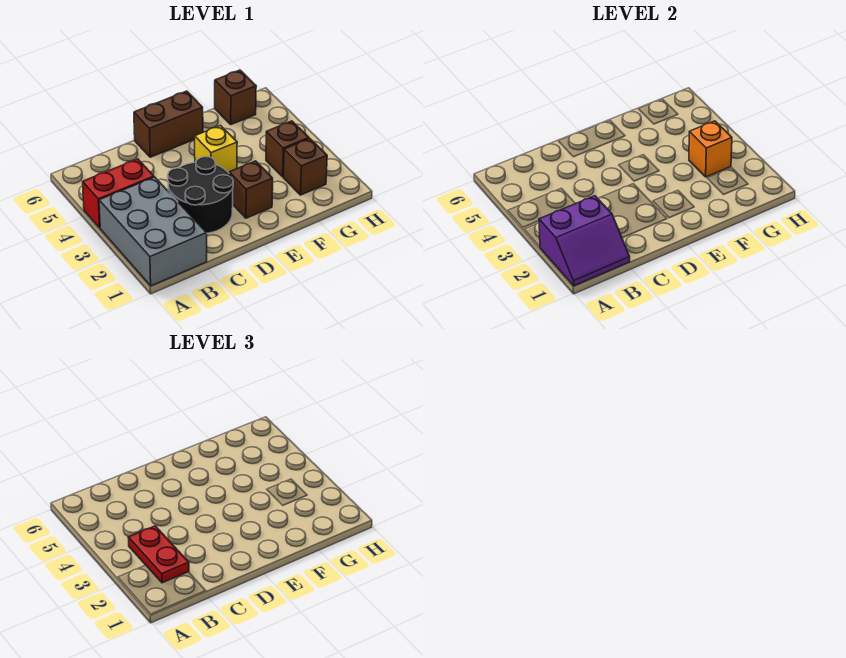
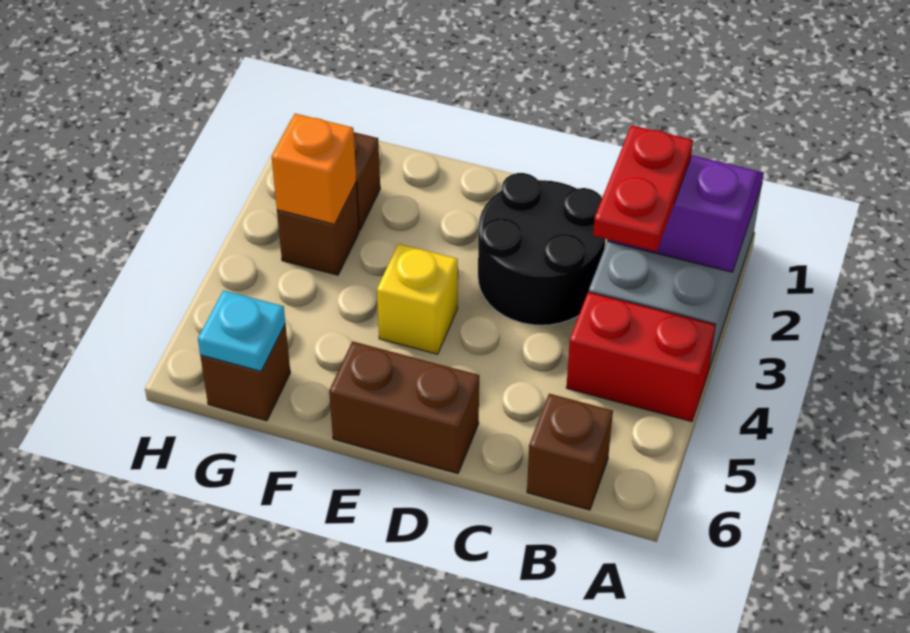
brown brick E2 level 1 -> brown brick B6 level 1
none -> cyan plate G6 level 2

